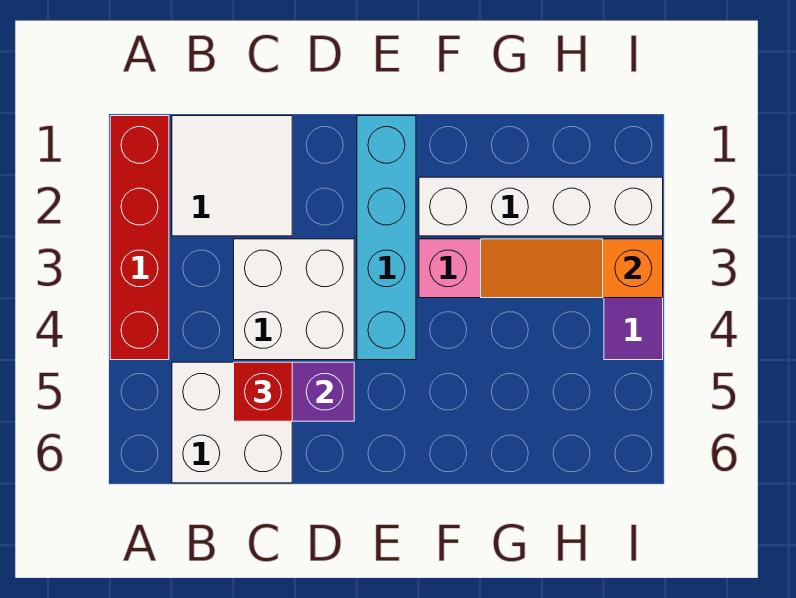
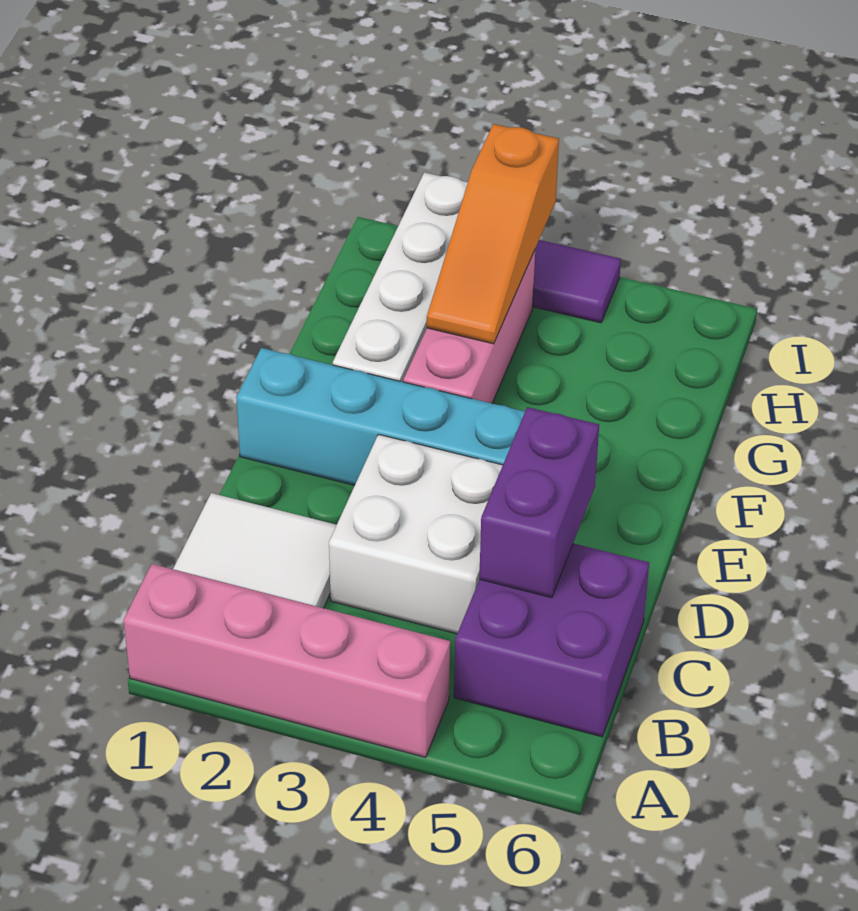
red brick A1:A4 level 1 -> pink brick A1:A4 level 1
white brick B5:C6 level 1 -> purple brick B5:C6 level 1
red brick C5 level 3 -> none

